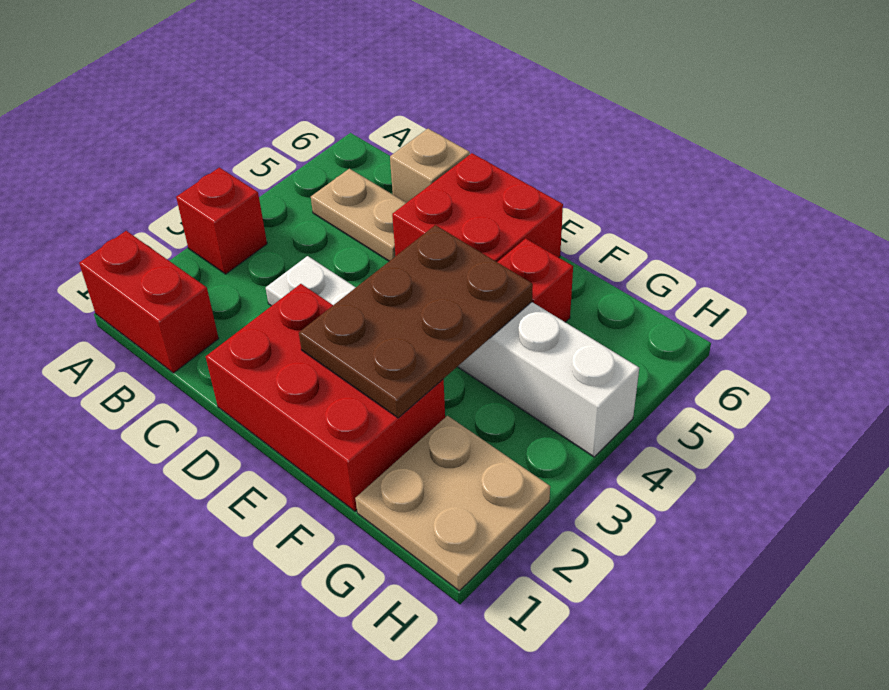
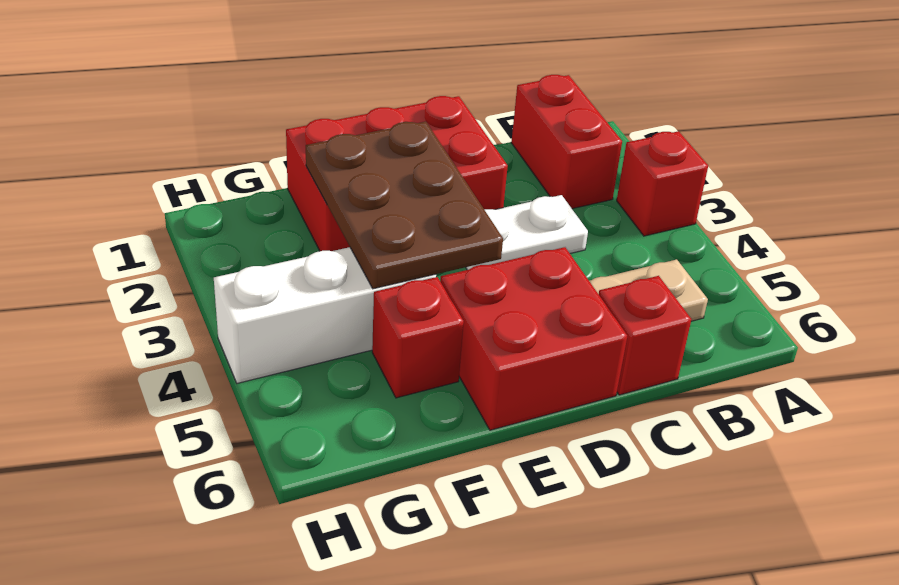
red brick A1:B1 level 1 -> red brick B1:B2 level 1
tan brick C6 level 1 -> red brick C6 level 1
tan plate G1:H2 level 1 -> none

